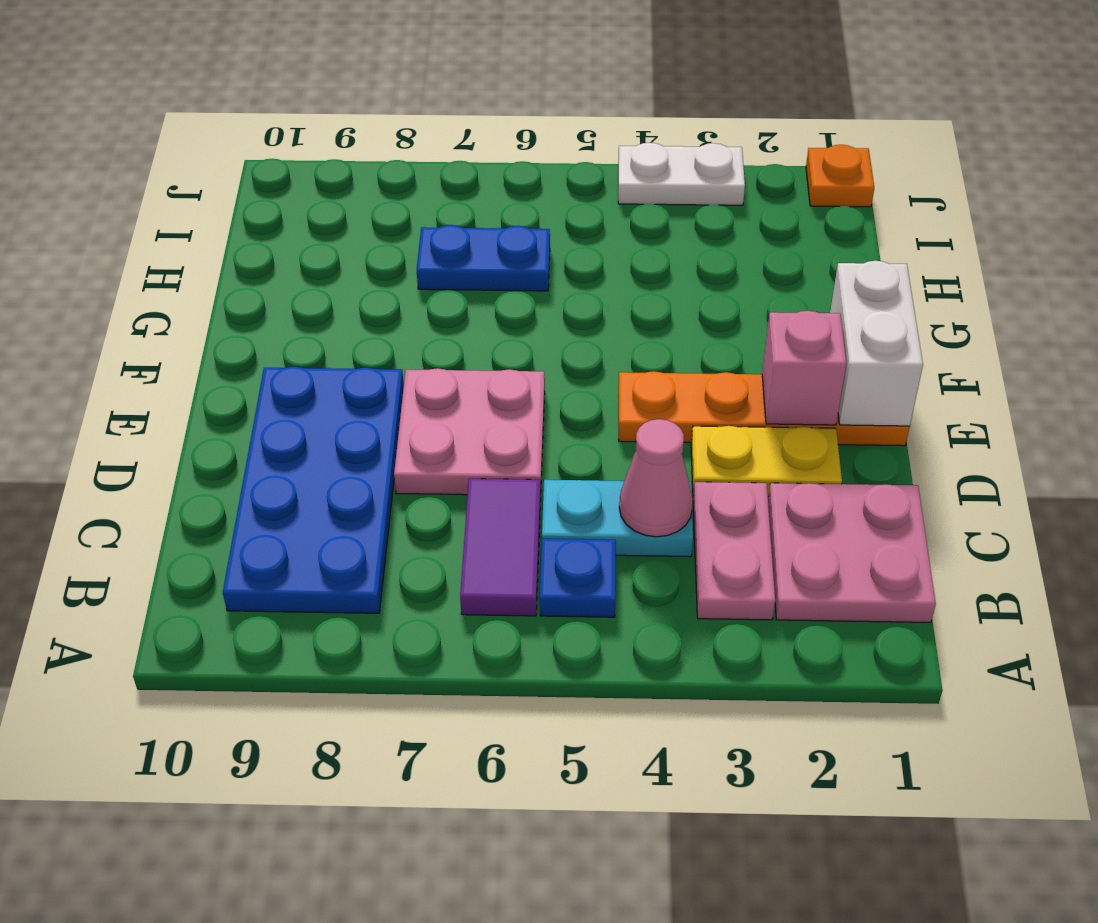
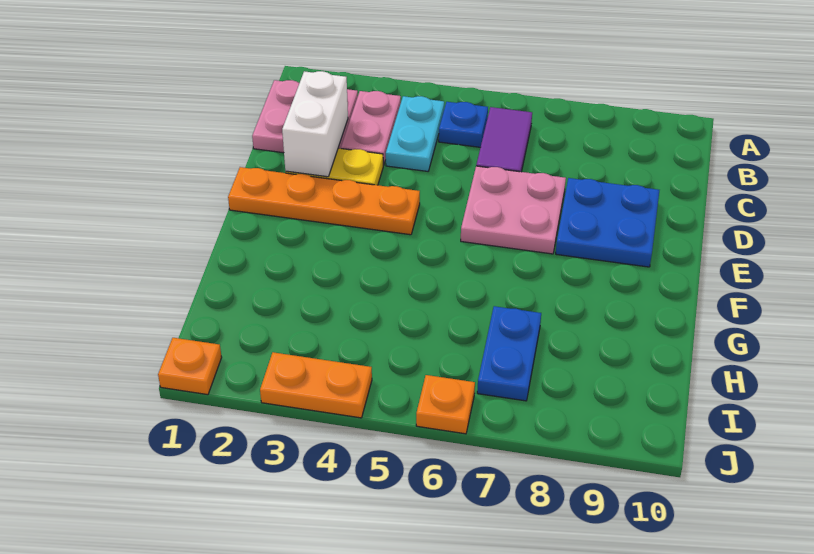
blue plate B8:E9 level 1 -> blue plate D8:E9 level 1
cyan plate C4:C5 level 1 -> cyan plate B4:C4 level 1
pink cone C4 level 2 -> none
white brick E1:F1 level 2 -> white brick C2:D2 level 2
pink brick E2 level 2 -> none
blue plate H6:H7 level 1 -> blue plate H7:I7 level 1
white plate J3:J4 level 1 -> orange plate J3:J4 level 1
none -> orange plate J6 level 1

